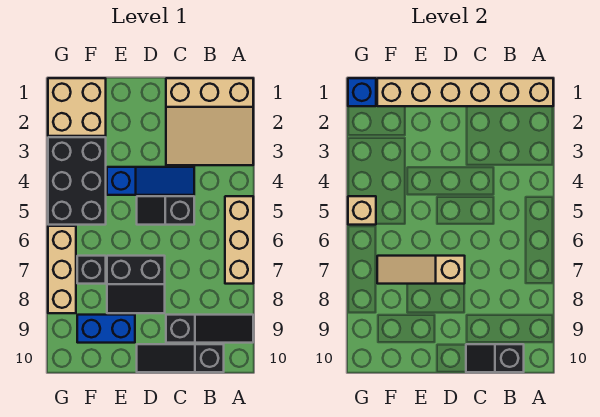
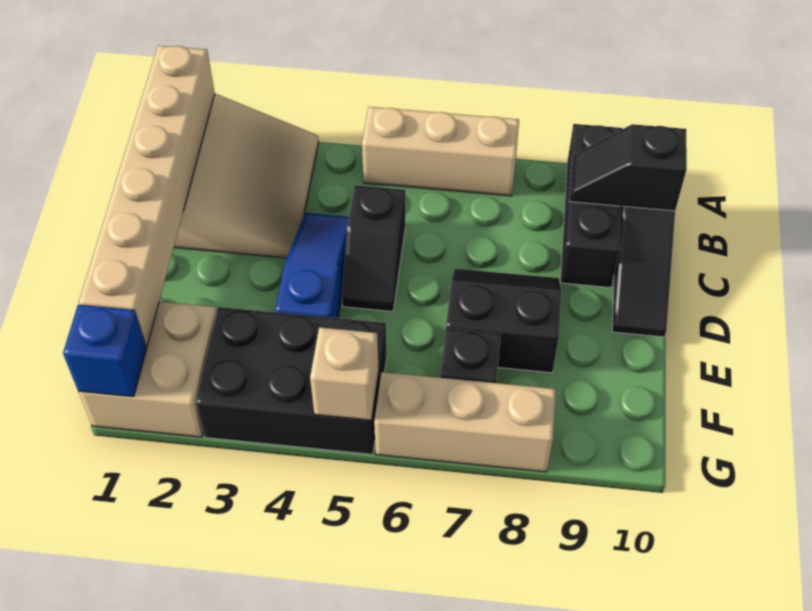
black slope A9:C9 level 1 top C -> black brick A9:C9 level 1
black slope B10:C10 level 2 top B -> black slope B9:B10 level 2 top 10
black slope D7:E8 level 1 top 7 -> black slope D7:E8 level 1 top E
tan slope D7:F7 level 2 top D -> none
blue brick E9:F9 level 1 -> none

